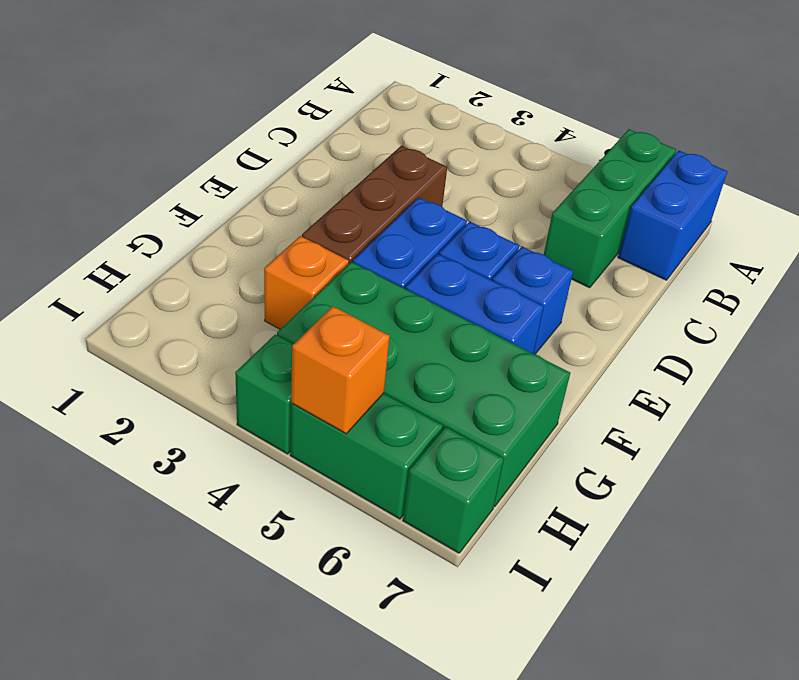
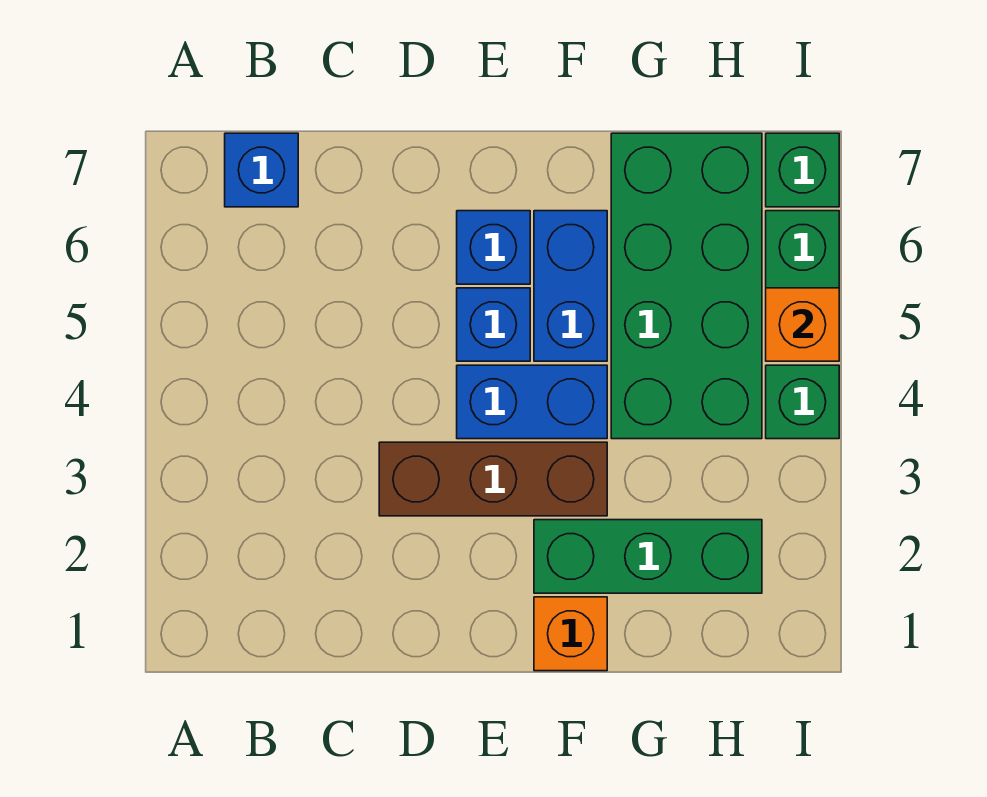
green brick A6:C6 level 1 -> green brick F2:H2 level 1
blue brick A7:B7 level 1 -> blue brick B7 level 1
orange brick G3 level 1 -> orange brick F1 level 1

